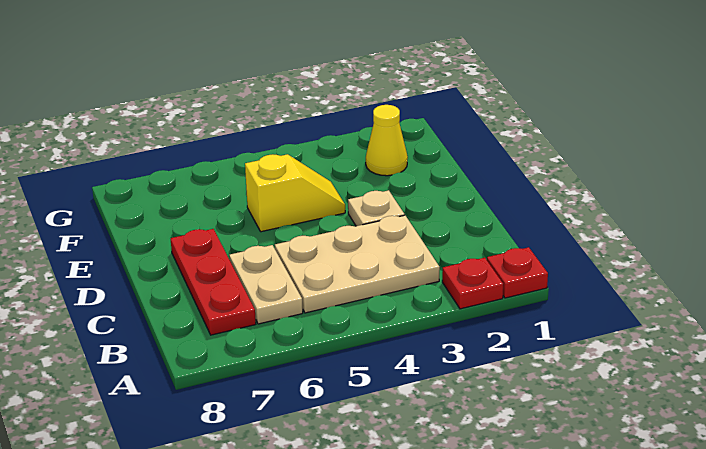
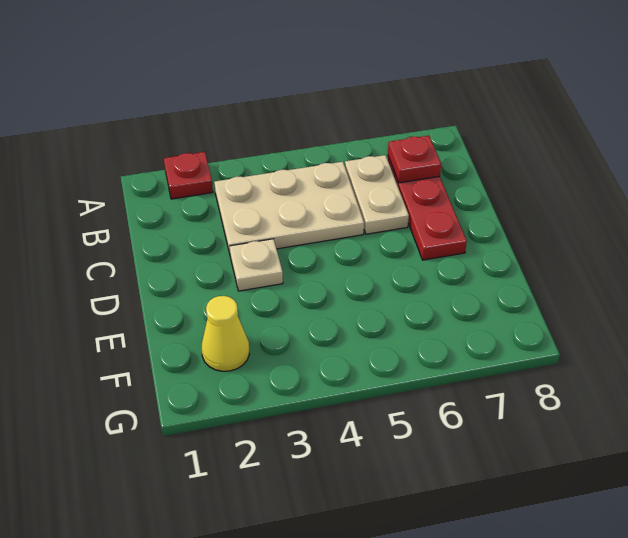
red plate A1 level 1 -> red plate B7 level 2
yellow slope E4:E5 level 1 top 5 -> none

